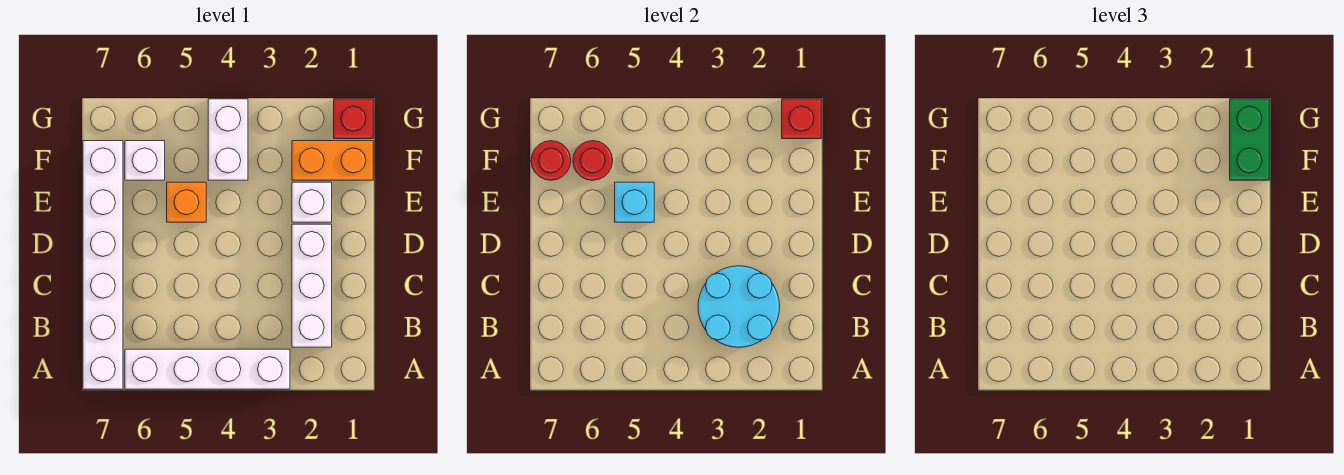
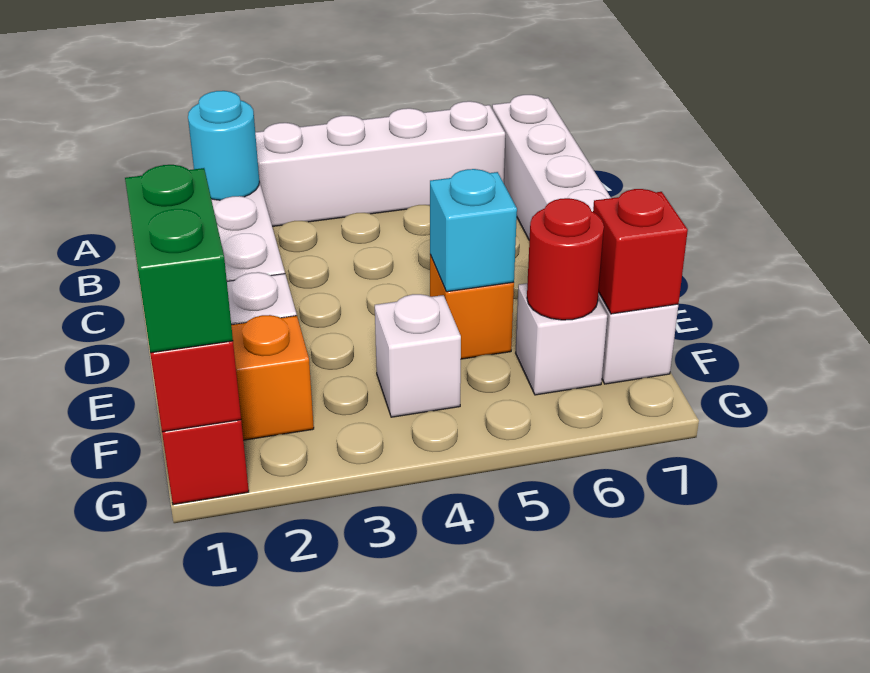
cyan round brick B2:C3 level 2 -> cyan round brick B2 level 2
white brick F4:G4 level 1 -> white brick F4 level 1
red round brick F7 level 2 -> red brick F7 level 2

